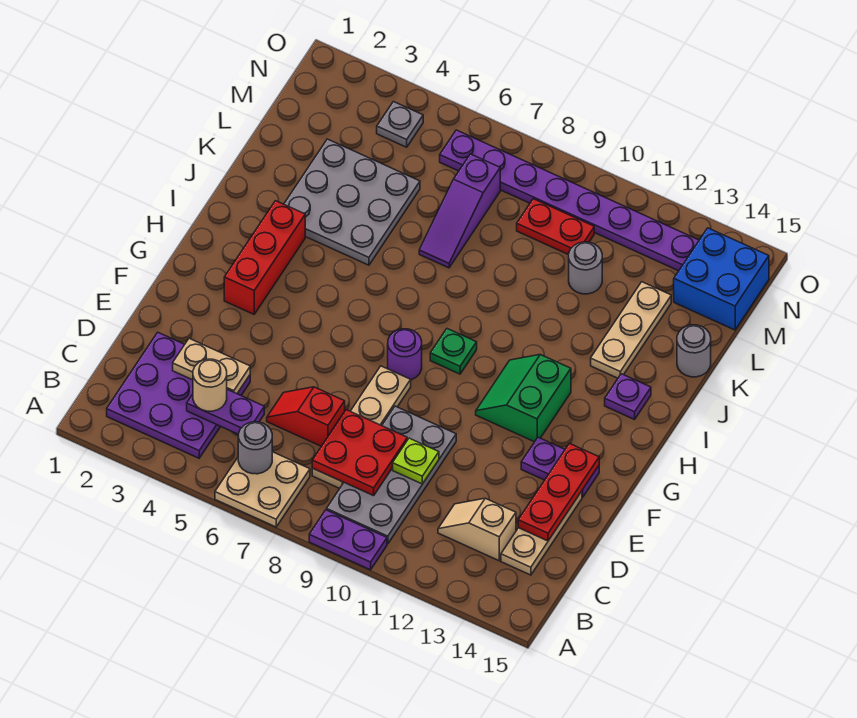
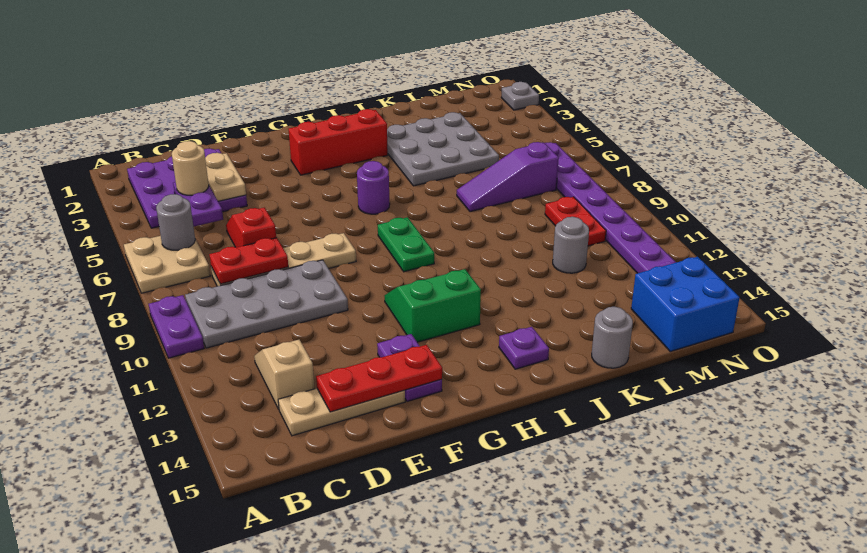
red plate C8:D9 level 2 -> red plate C8:D8 level 2
lime plate D10 level 2 -> none
purple round brick G8 level 1 -> purple round brick H6 level 1
green plate H9 level 1 -> green plate H8:H9 level 1
tan plate J13:L13 level 1 -> none
grey plate N4 level 1 -> grey plate O2 level 1

